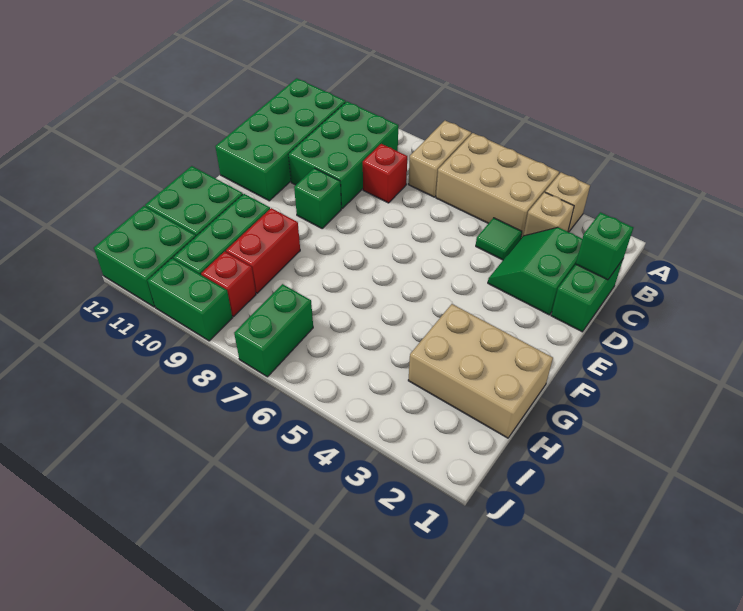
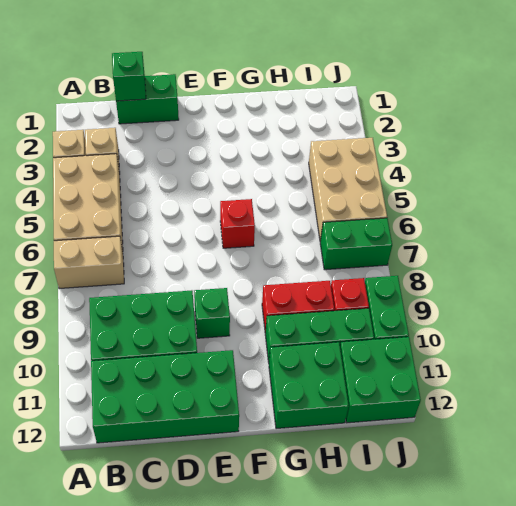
green slope C2:D3 level 1 top 2 -> none
green tile C4 level 1 -> none
red brick C8 level 1 -> red brick F6 level 1
tan brick G1:H3 level 1 -> tan brick I4:J6 level 1

